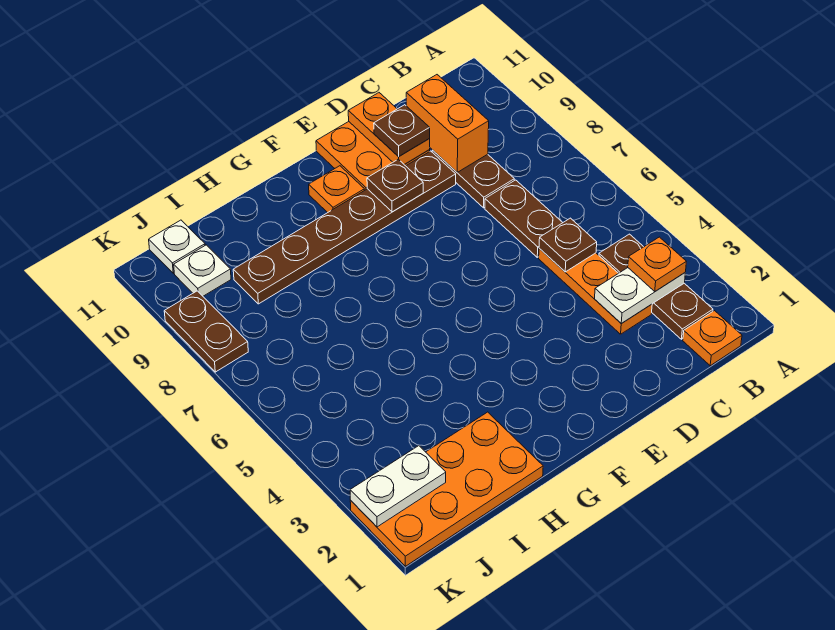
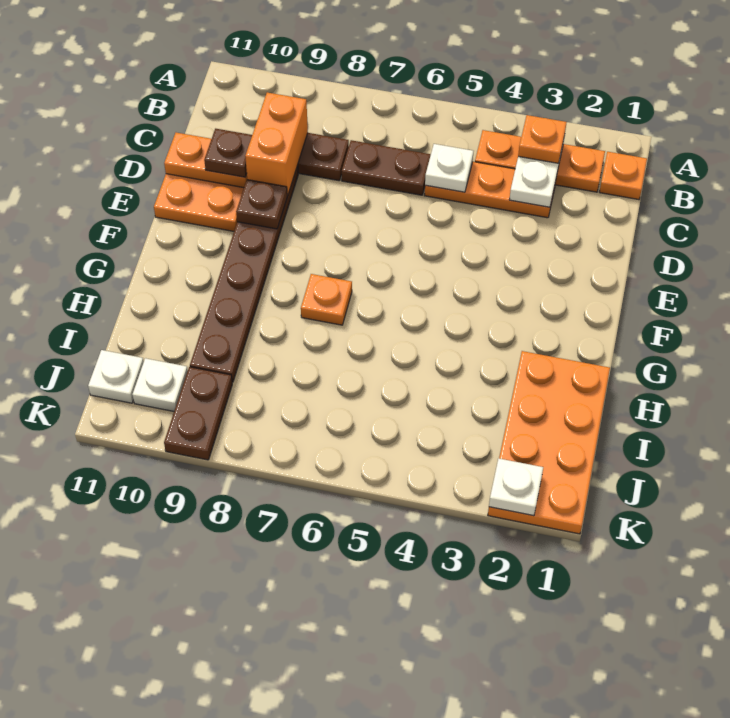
brown plate B2:B4 level 1 -> orange plate B2:B4 level 1
brown plate C5 level 2 -> white plate C5 level 2
orange brick C9:C10 level 2 -> orange brick C9:D9 level 2
orange plate F10 level 1 -> orange plate G7 level 1
white plate J2:K2 level 2 -> white plate K2 level 2
brown plate K8:K9 level 1 -> brown plate J9:K9 level 1

